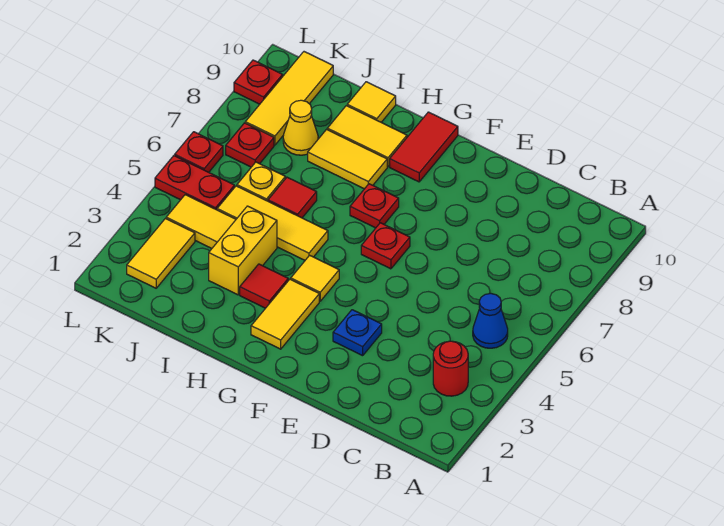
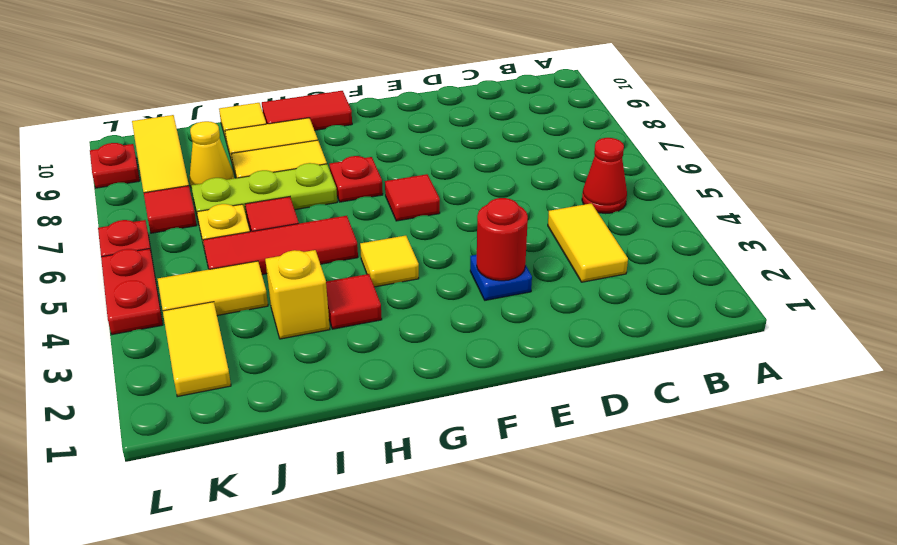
red round brick B3 level 1 -> red round brick E3 level 2
blue cone B5 level 1 -> red cone B5 level 1
red plate F6 level 1 -> red tile F6 level 1
yellow tile G2:G3 level 1 -> yellow tile C3:C4 level 1
red tile G9:G10 level 1 -> red tile G10:H10 level 1
yellow tile H5:J5 level 1 -> red tile H5:J5 level 1
none -> lime plate H7:J7 level 1
yellow brick I3:I4 level 1 -> yellow brick I3 level 1
red plate K5:L5 level 1 -> red plate L4:L5 level 1
red plate K7 level 1 -> red tile K7 level 1

